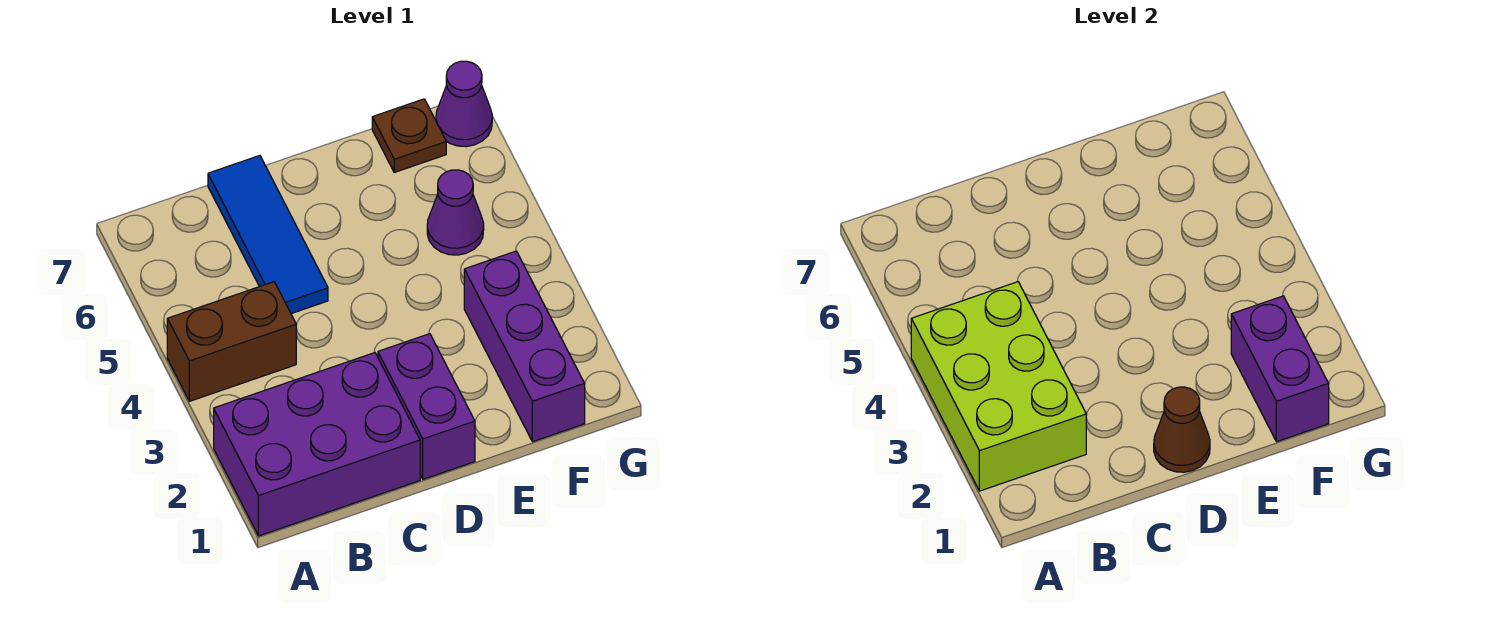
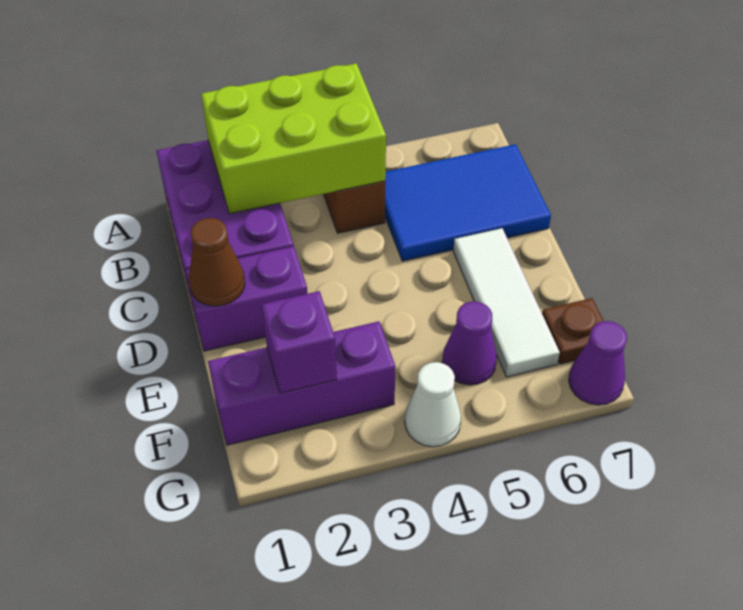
blue tile C5:C7 level 1 -> blue tile B5:C7 level 1
none -> white tile D6:F6 level 1
purple brick F1:F2 level 2 -> purple brick F2 level 2
none -> white cone G4 level 1

